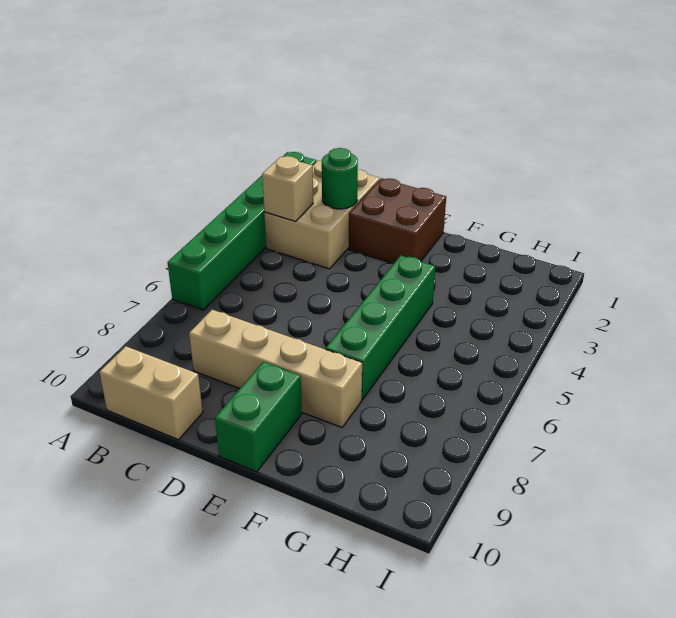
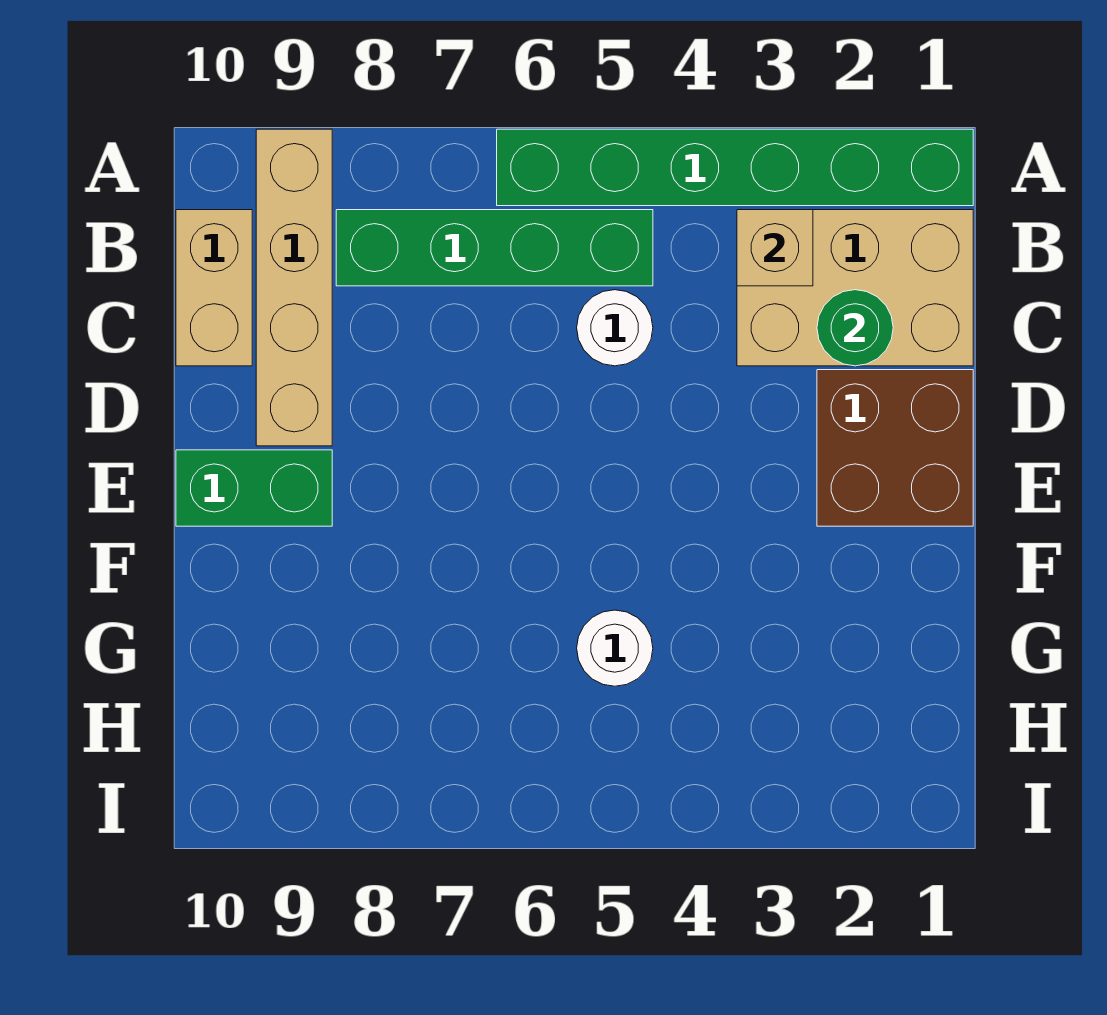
none -> white round brick C5 level 1
tan brick C8:F8 level 1 -> tan brick A9:D9 level 1
green brick F4:F7 level 1 -> green brick B5:B8 level 1
none -> white round brick G5 level 1

